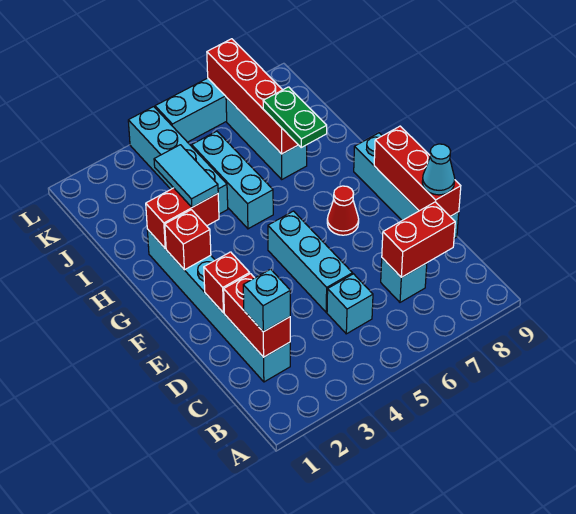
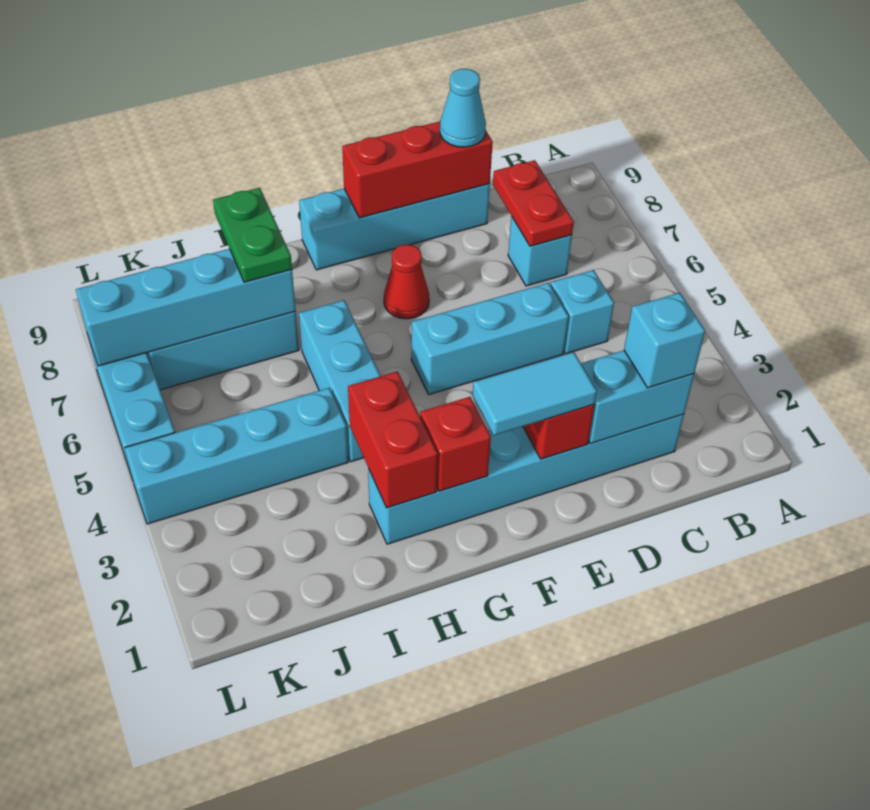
red brick C2:D2 level 2 -> cyan brick C2:D2 level 2
red brick C7:C8 level 2 -> red plate C7:C8 level 2
cyan tile H3:I3 level 3 -> cyan tile E2:F2 level 3
cyan brick H5:J5 level 1 -> cyan brick H4:H6 level 1
green plate H7:I7 level 3 -> green plate I7:I8 level 3
red brick I7:L7 level 2 -> cyan brick I7:L7 level 2

